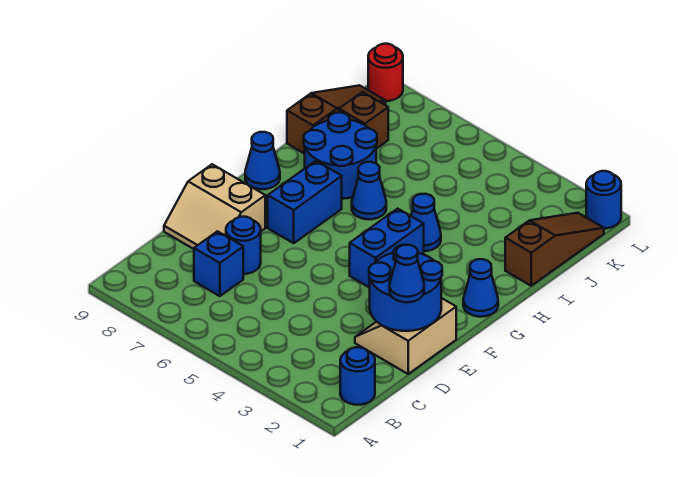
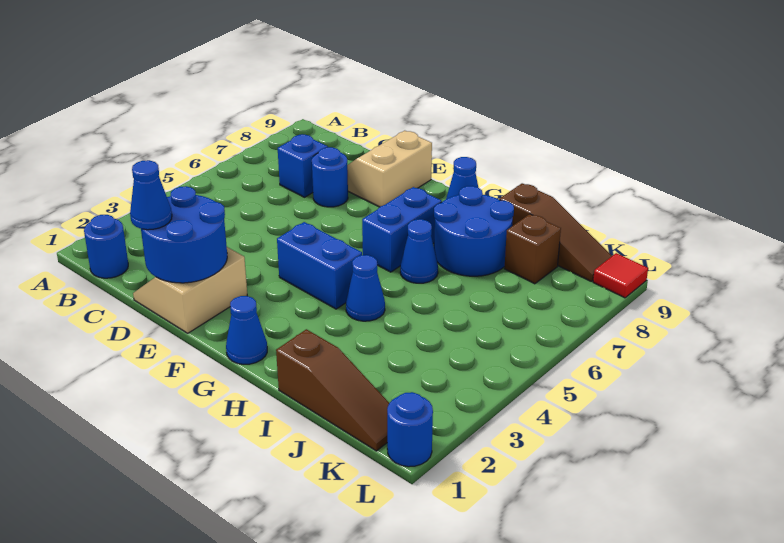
tan slope D1:E2 level 1 top 1 -> tan slope D1:E2 level 1 top E
blue brick F7:G7 level 1 -> blue brick G6:G7 level 1
red round brick L9 level 1 -> red tile L9 level 1

